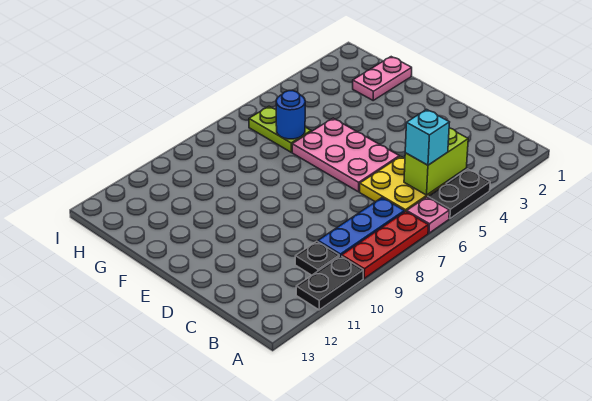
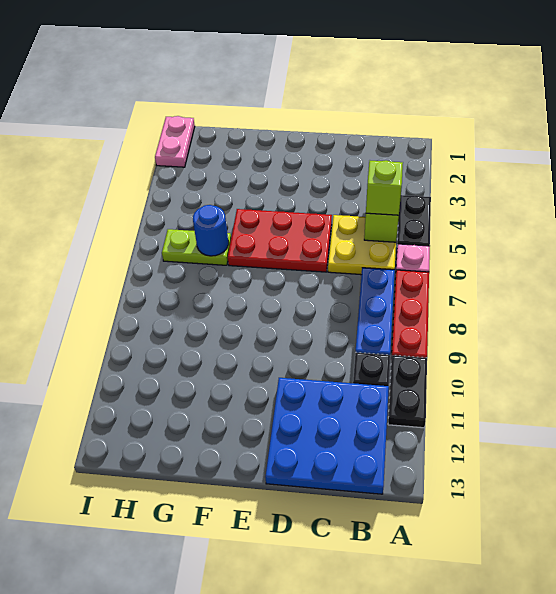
cyan brick B5 level 3 -> lime brick B5 level 3
none -> blue plate B11:D13 level 1
pink plate D5:F6 level 1 -> red plate D5:F6 level 1
pink plate G1:G2 level 1 -> pink plate I1:I2 level 1

